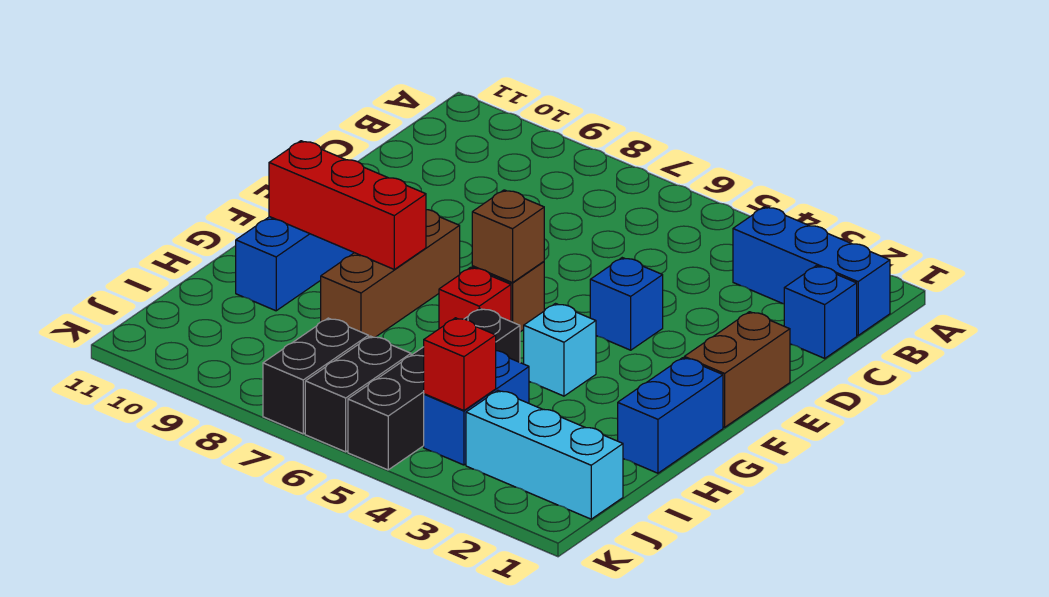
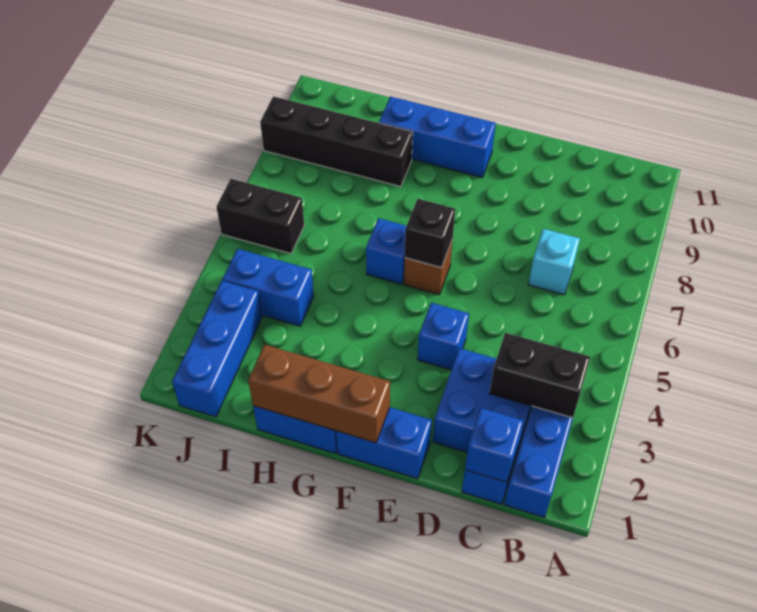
none -> blue brick C1 level 2
none -> blue brick C2:D3 level 1
brown brick E1:F1 level 1 -> blue brick E1:F1 level 1
brown brick F6 level 2 -> black brick F6 level 2
brown brick F8:H8 level 1 -> brown brick F1:H1 level 2
cyan brick G4 level 1 -> cyan brick C7 level 1
red brick G6 level 1 -> blue brick G6 level 1
red brick G8:G10 level 2 -> none
black brick H5:K5 level 1 -> black brick H9:K9 level 1
cyan brick J1:J3 level 1 -> blue brick J1:J3 level 1
red brick J4 level 2 -> none
black brick J7:K7 level 1 -> black brick B3:C3 level 2

